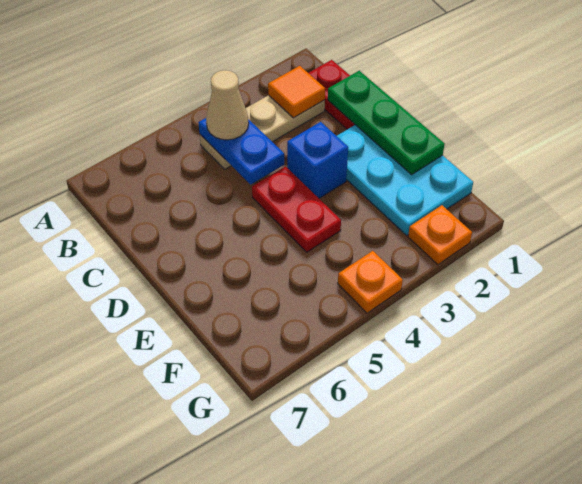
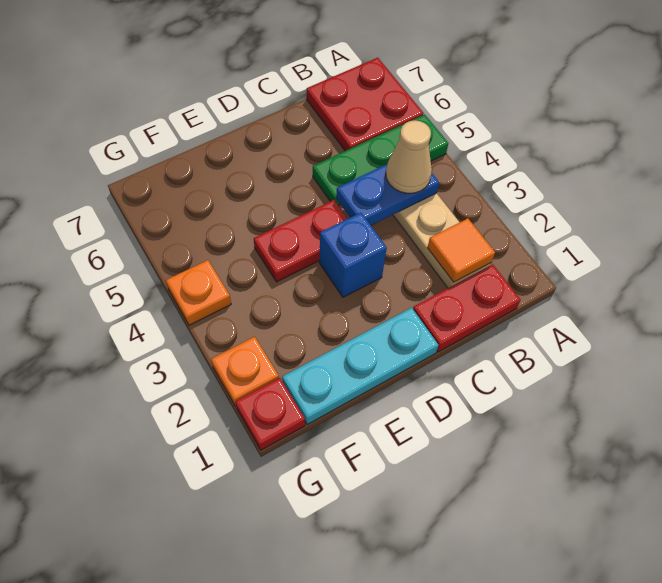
none -> red plate A6:B7 level 1
green plate C1:E1 level 2 -> green plate A5:C5 level 1
cyan plate D1:F2 level 1 -> cyan plate D1:F1 level 1
none -> red plate G1 level 1

